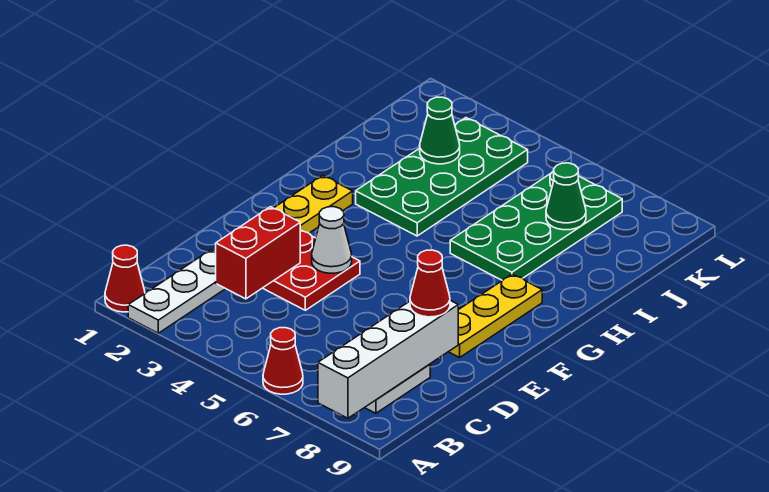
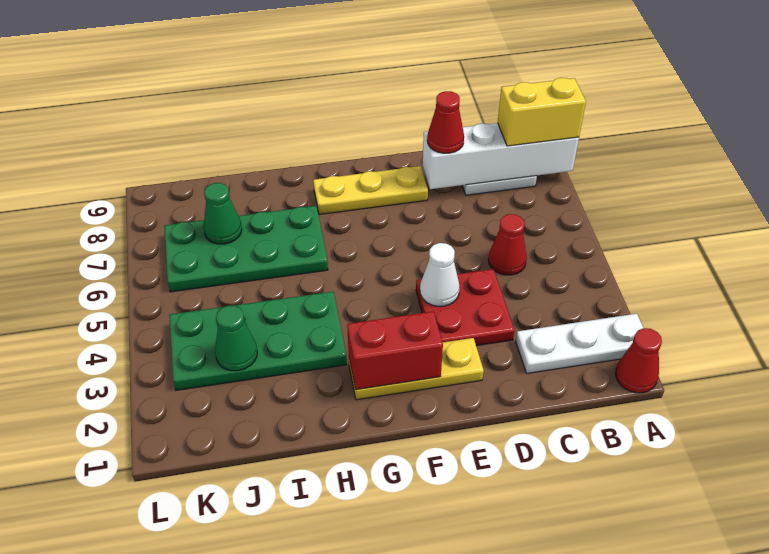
red cone A6 level 1 -> red cone C5 level 1
none -> yellow brick A8:B8 level 3
red brick C3:D3 level 2 -> red brick F2:G2 level 2

